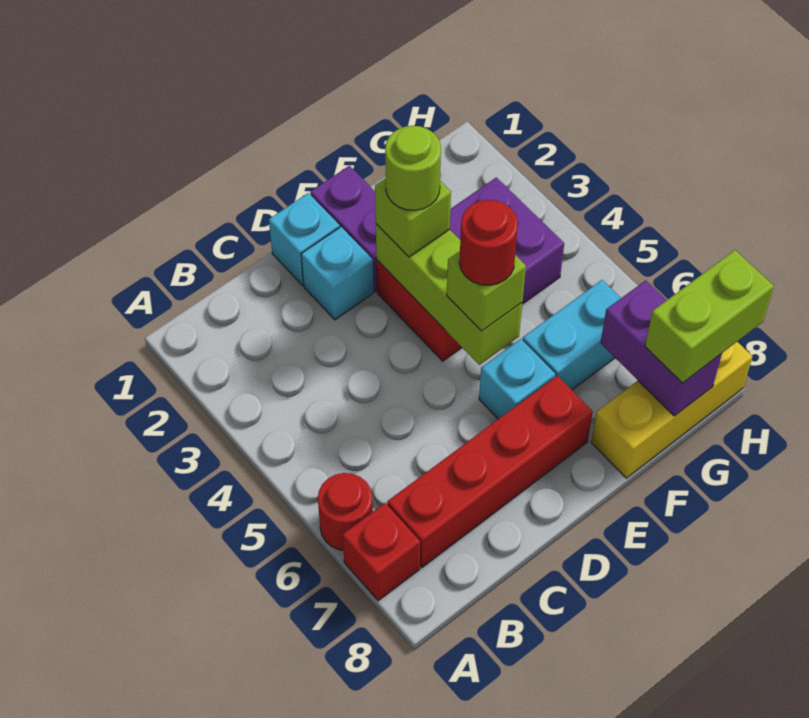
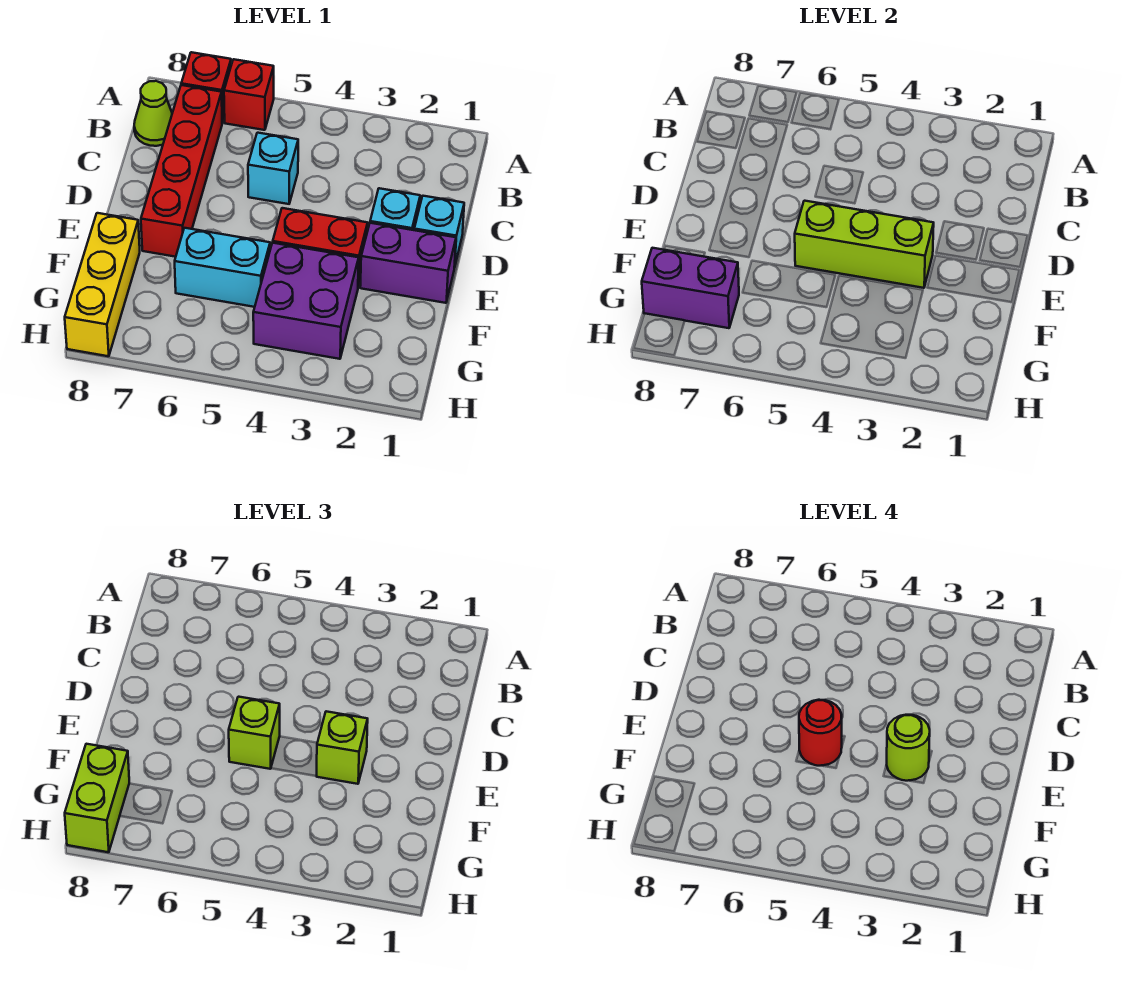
red round brick A6 level 1 -> red brick A6 level 1
none -> lime cone B8 level 1
cyan brick E6 level 1 -> cyan brick C5 level 1
cyan brick F6:G6 level 1 -> cyan brick F5:F6 level 1

